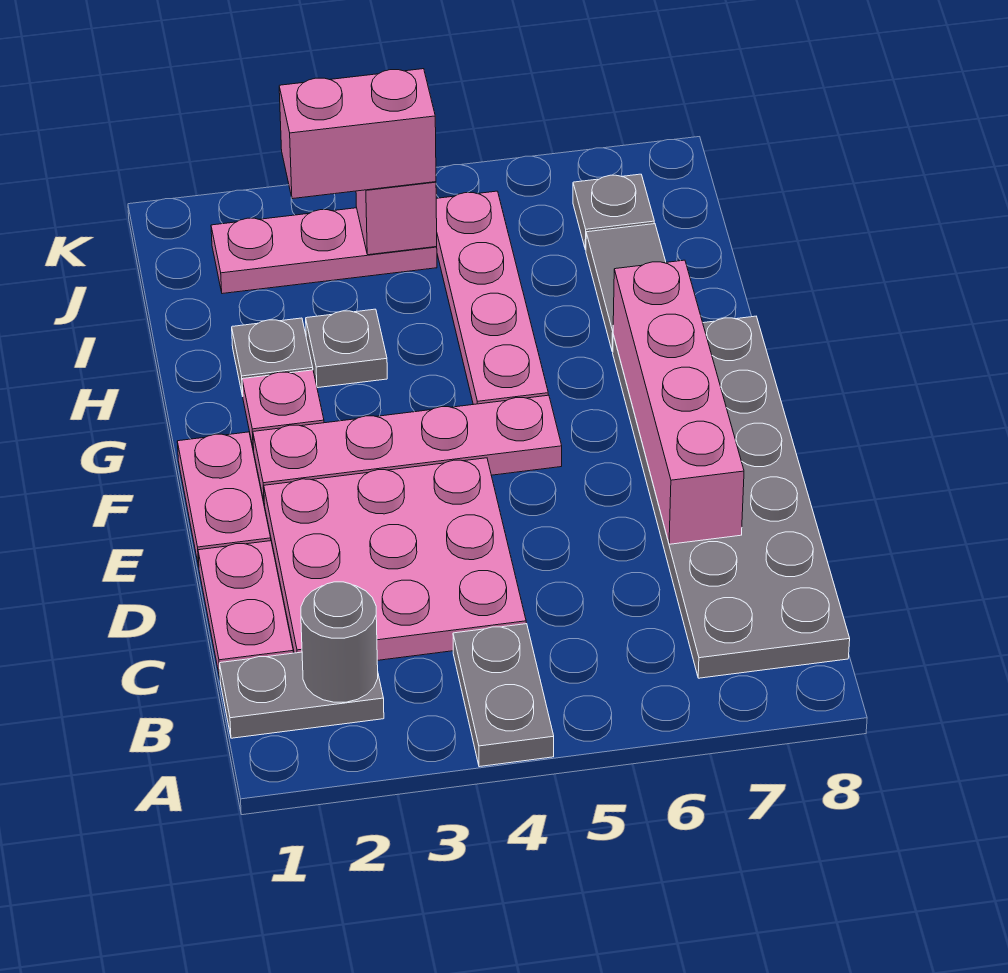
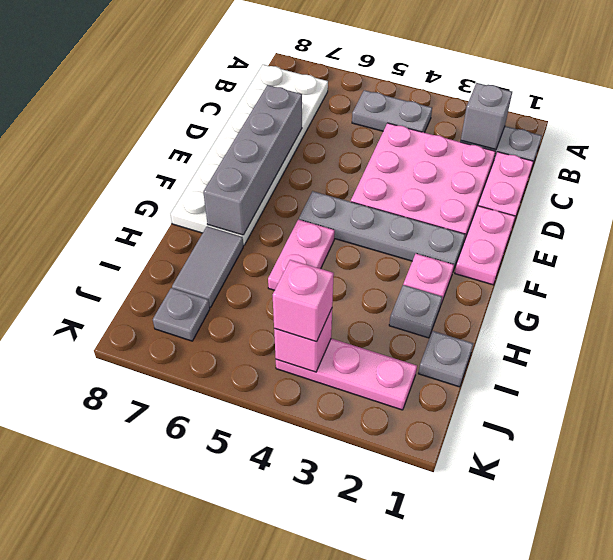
grey plate A4:B4 level 1 -> grey plate B4:B5 level 1
grey round brick B2 level 2 -> grey brick B2 level 2
grey plate B7:G8 level 1 -> white plate B7:G8 level 1
pink brick D7:G7 level 2 -> grey brick D7:G7 level 2
pink plate F2:F5 level 1 -> grey plate F2:F5 level 1
pink plate G5:J5 level 1 -> pink plate G5:H5 level 1
grey plate H3 level 1 -> grey plate I1 level 1
pink brick J3:J4 level 3 -> pink brick J4 level 3

